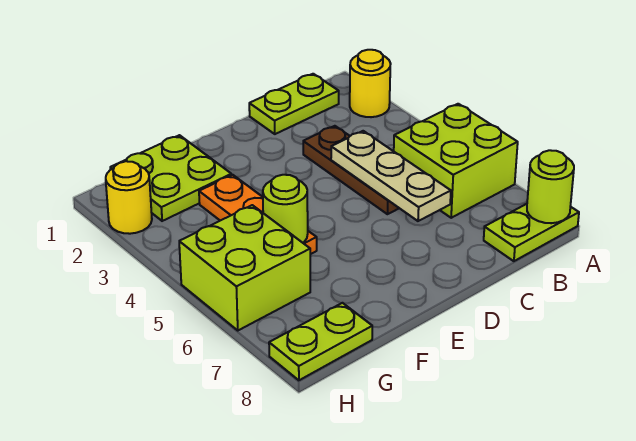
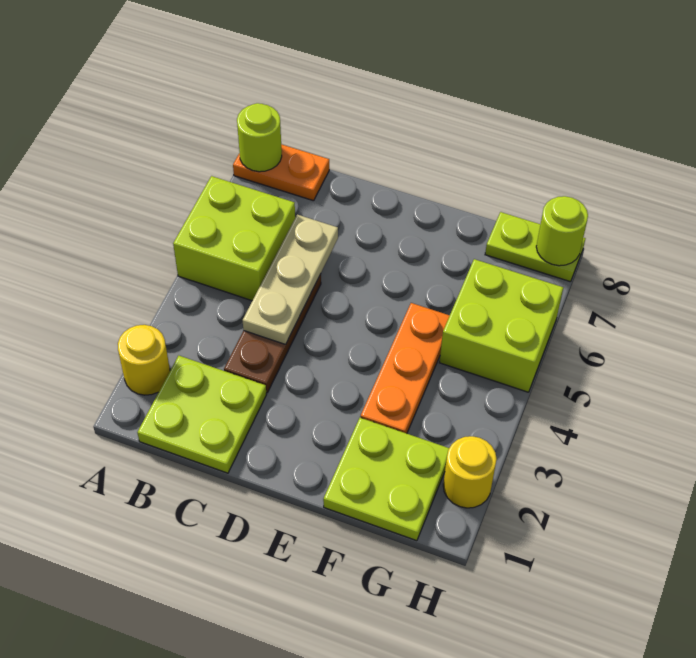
lime plate A8:B8 level 1 -> orange plate A8:B8 level 1
lime plate B1:C1 level 1 -> lime plate B1:C2 level 1
lime round brick F5 level 2 -> lime round brick H8 level 2

